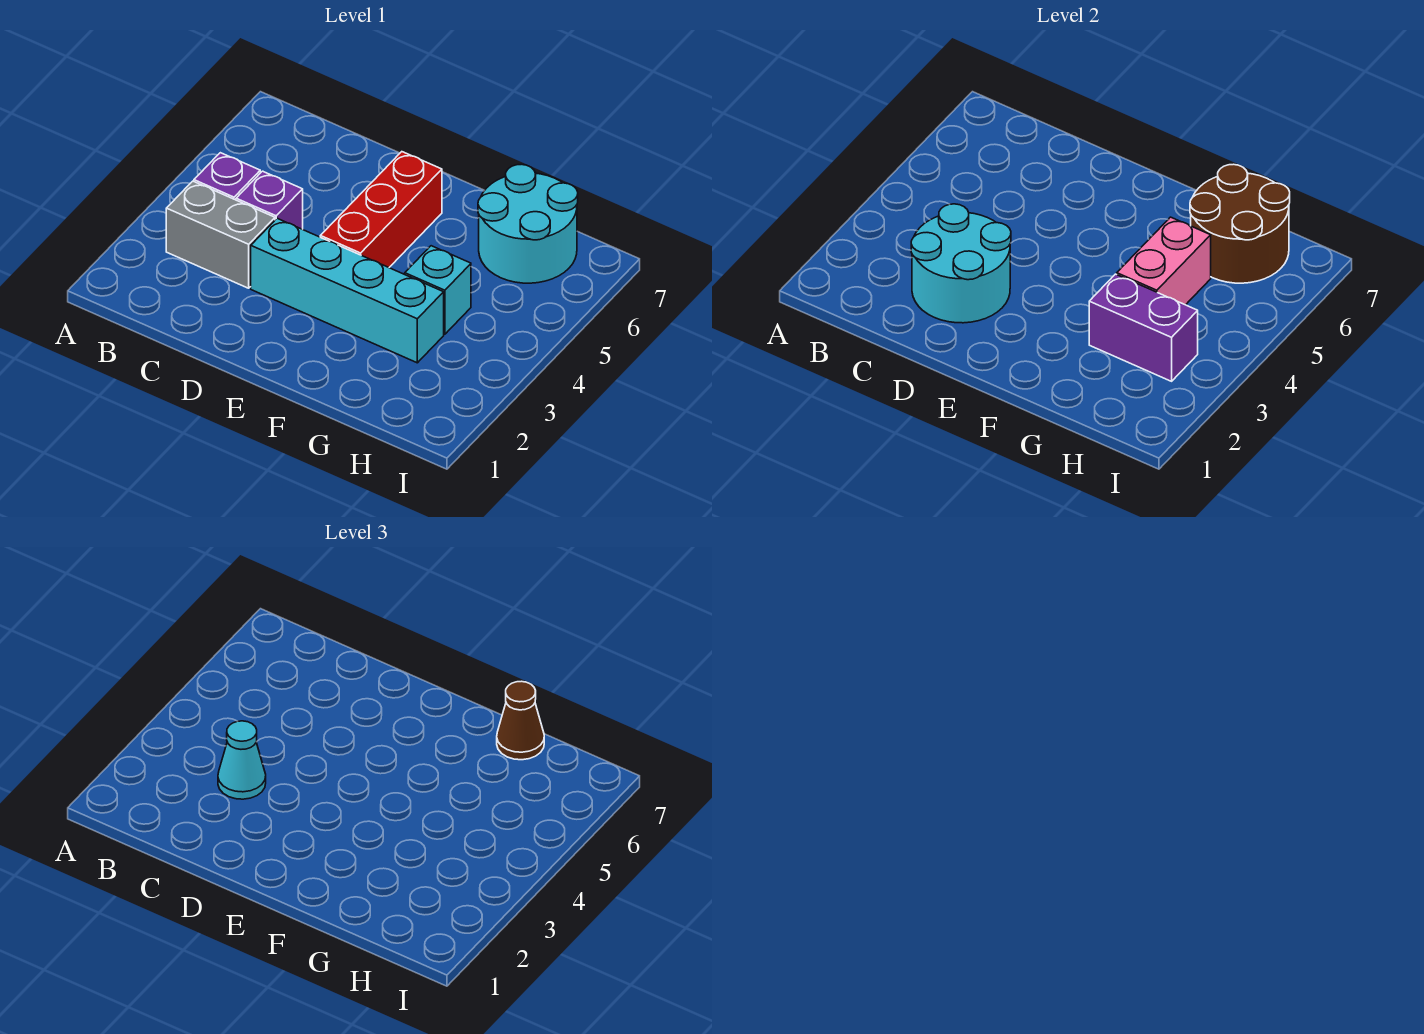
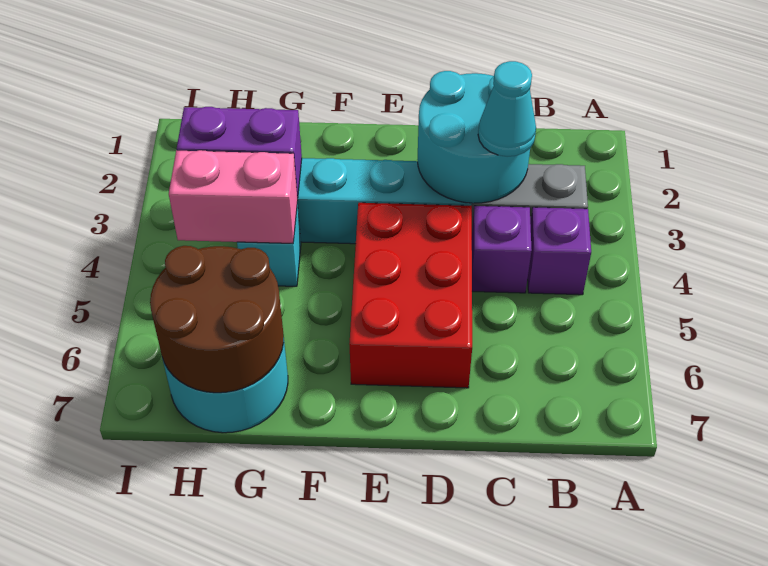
red brick E4:E6 level 1 -> red brick D4:E6 level 1
pink brick G4:G5 level 2 -> pink brick G4:H4 level 2
brown cone G7 level 3 -> none

